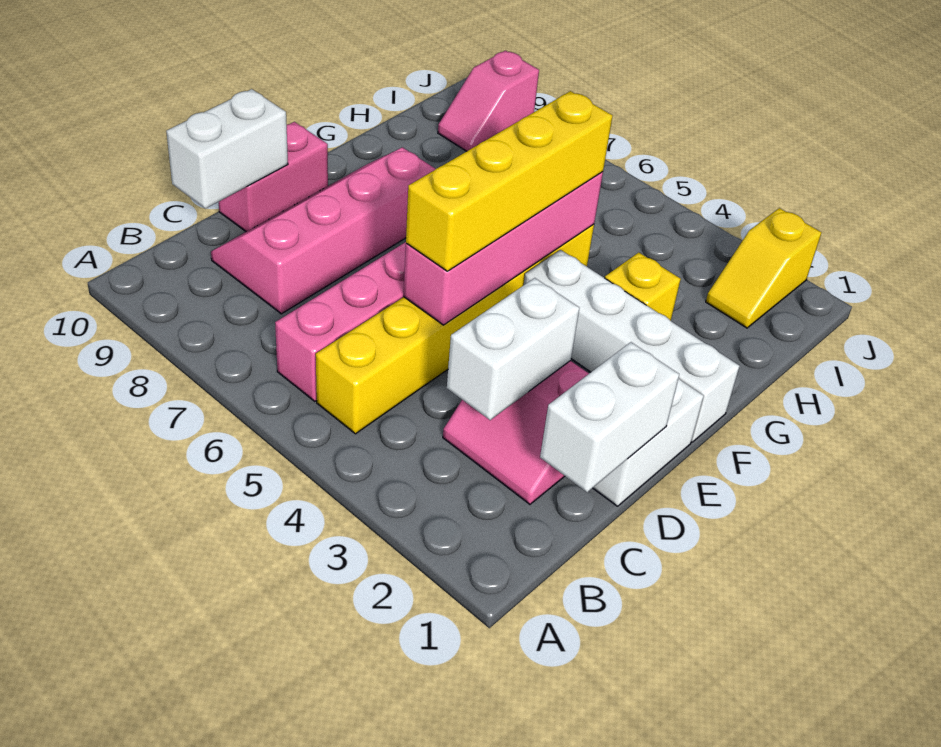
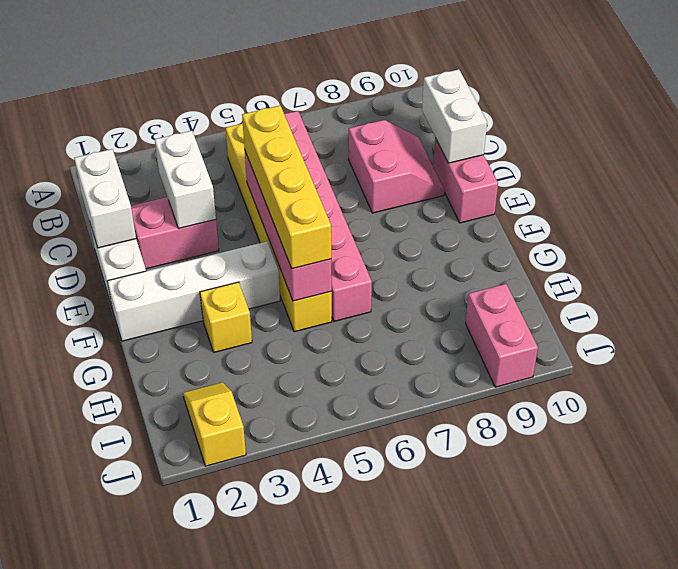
pink slope C8:F9 level 1 top 8 -> pink slope C8:D9 level 1 top 8
pink slope I9:J9 level 1 top J -> pink brick I9:J9 level 1

